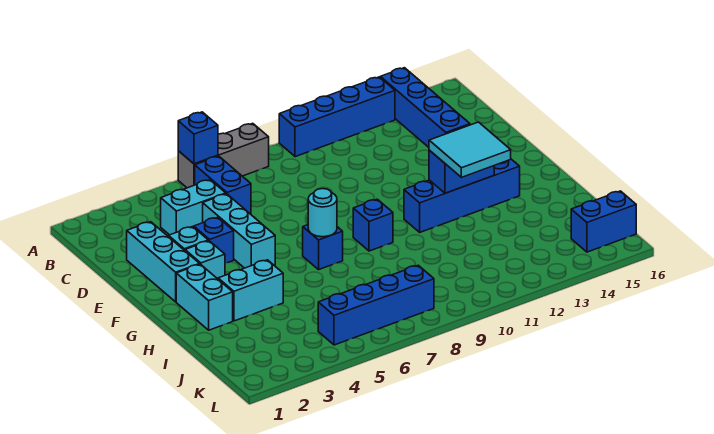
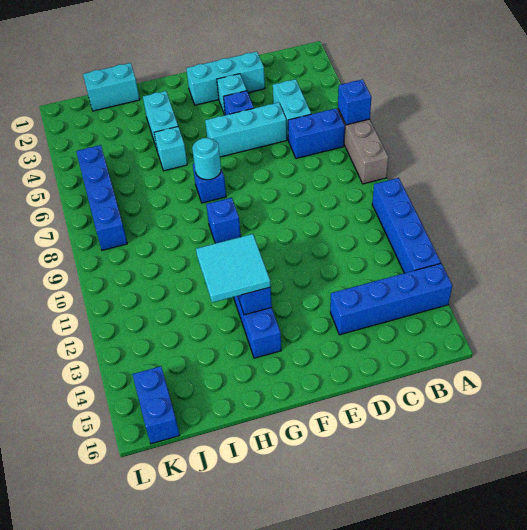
cyan brick F3 level 1 -> cyan brick H5 level 1
cyan brick G2:H2 level 1 -> cyan brick I1:J1 level 1

